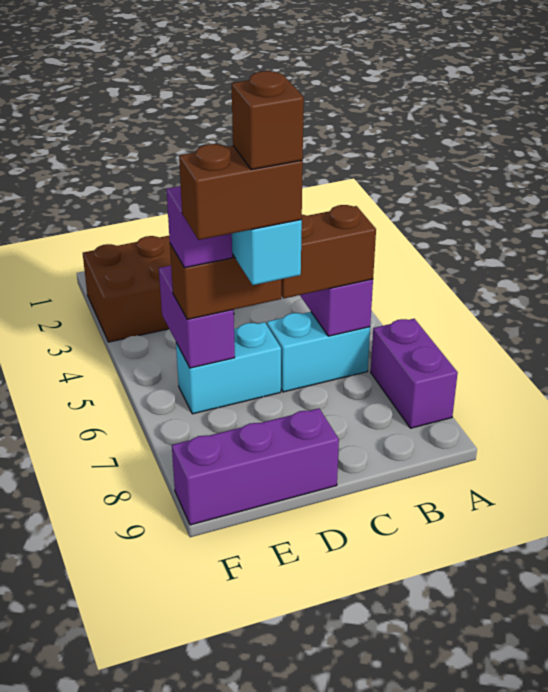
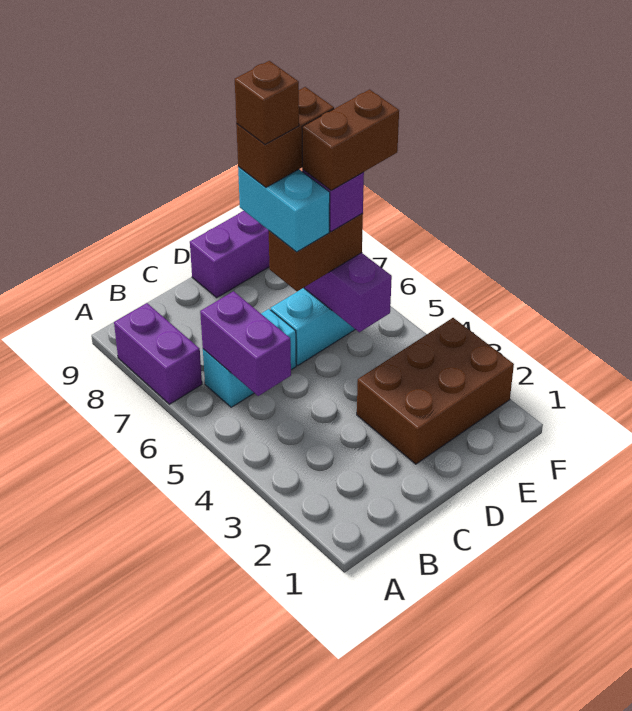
brown brick B6:C6 level 3 -> brown brick E6:F6 level 5

